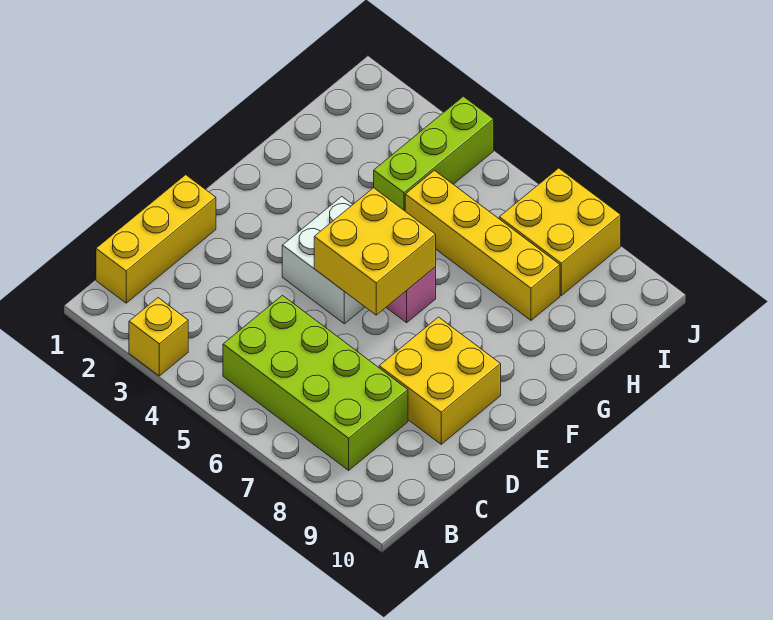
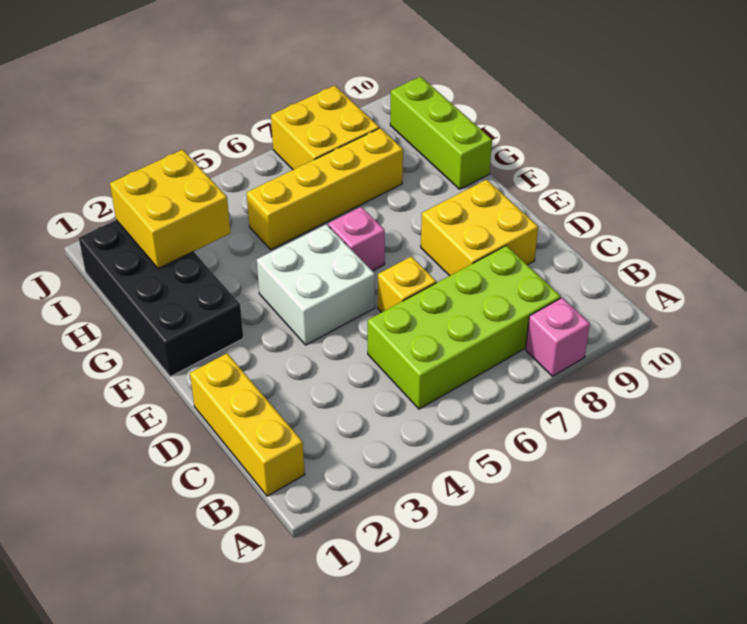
yellow brick A3 level 1 -> yellow brick D6 level 1
none -> pink brick A8 level 1
yellow brick E5:F6 level 2 -> yellow brick H2:I3 level 2
none -> black brick F1:I2 level 1
lime brick H4:J4 level 1 -> lime brick G10:I10 level 1

